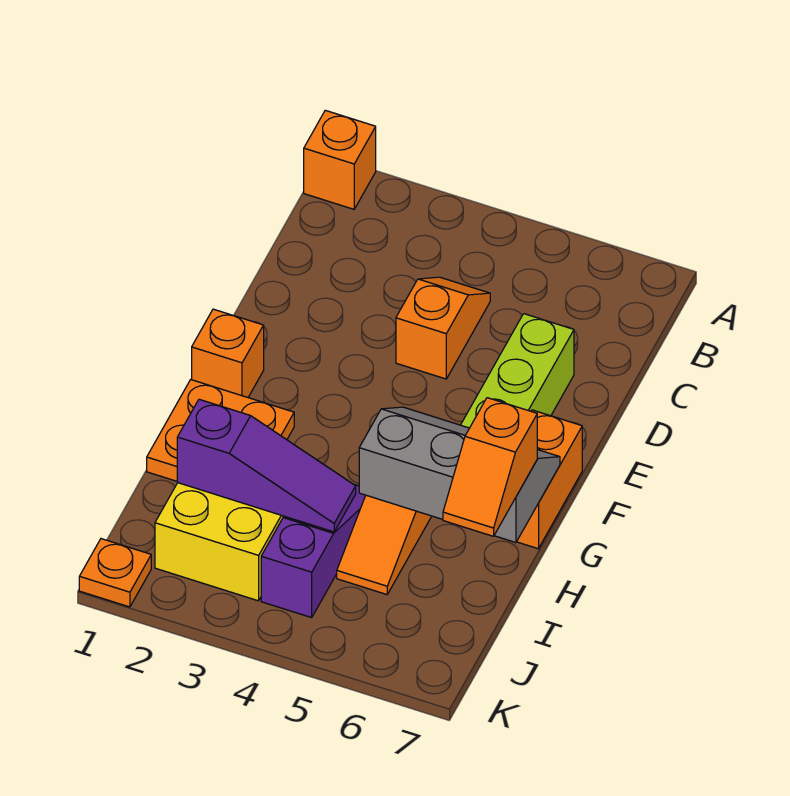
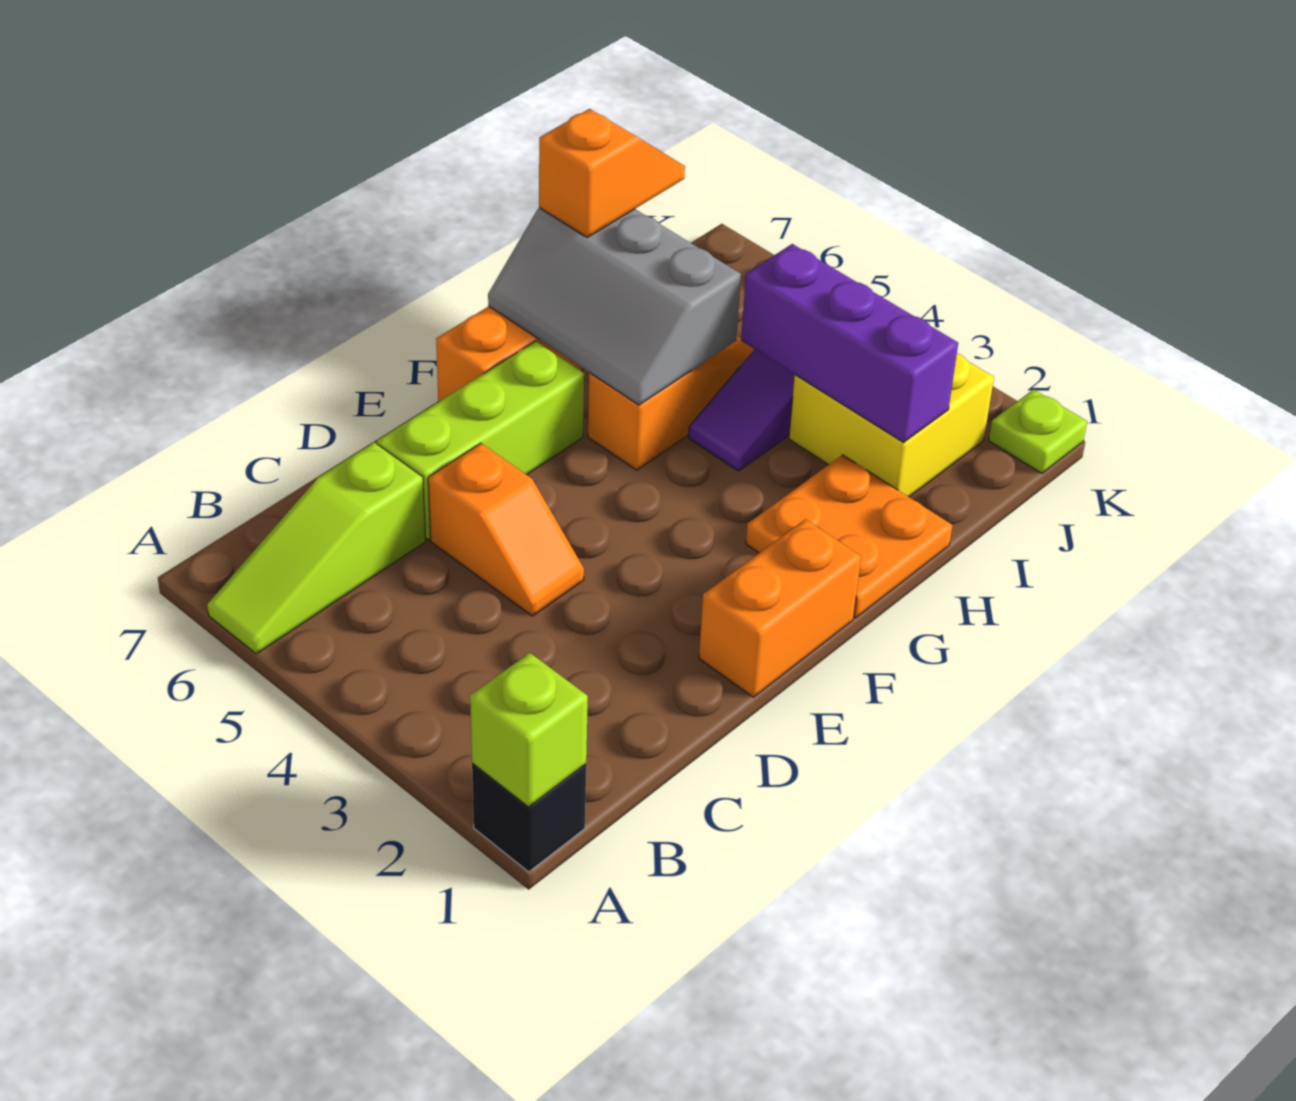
orange brick A1 level 1 -> black brick A1 level 1
none -> lime brick A1 level 2
none -> lime slope A6:C6 level 1 top C
orange slope C4:D4 level 1 top D -> orange slope D4:D5 level 1 top 5
orange brick F1 level 1 -> orange brick E1:F1 level 1
purple slope I2:I4 level 2 top 2 -> purple brick I2:I4 level 2
orange plate K1 level 1 -> lime plate K1 level 1

